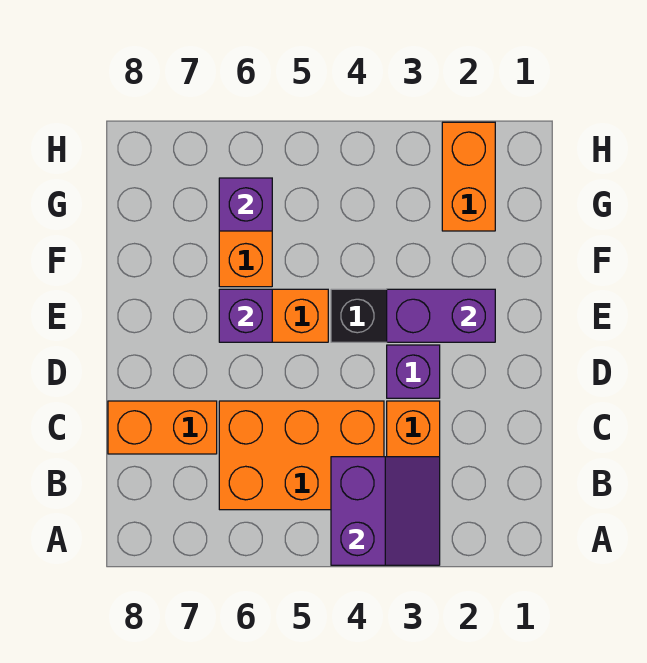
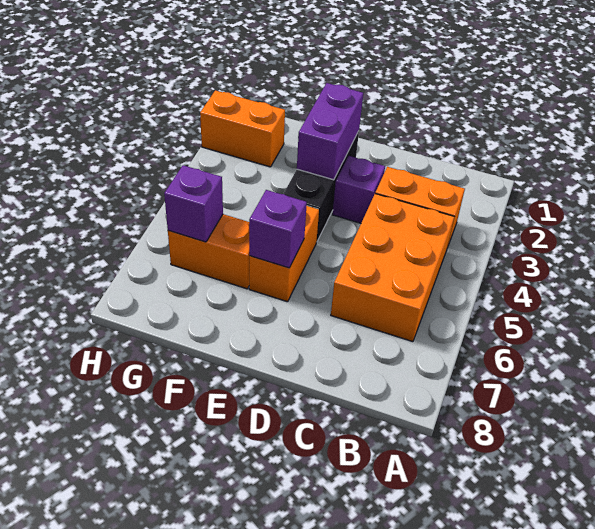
purple slope A3:B4 level 2 top 4 -> none
orange brick C7:C8 level 1 -> none

